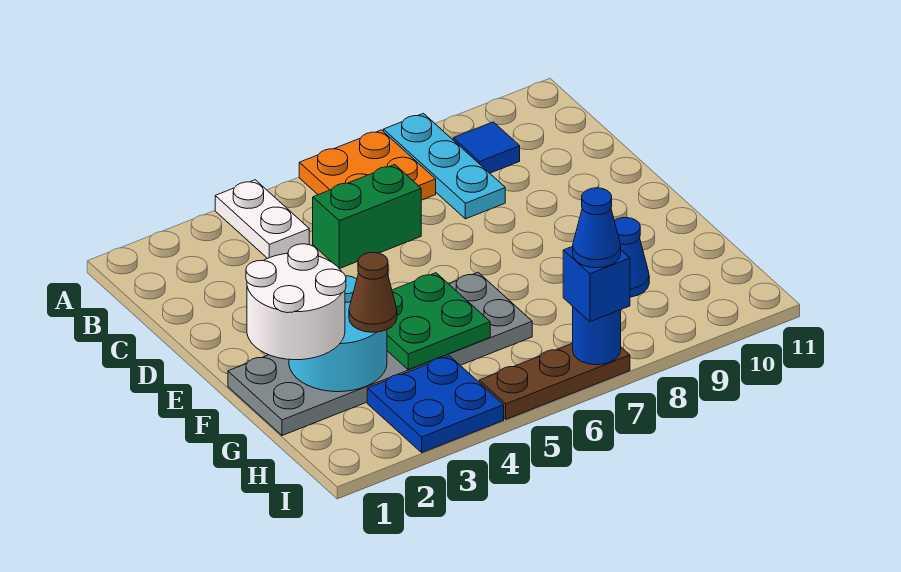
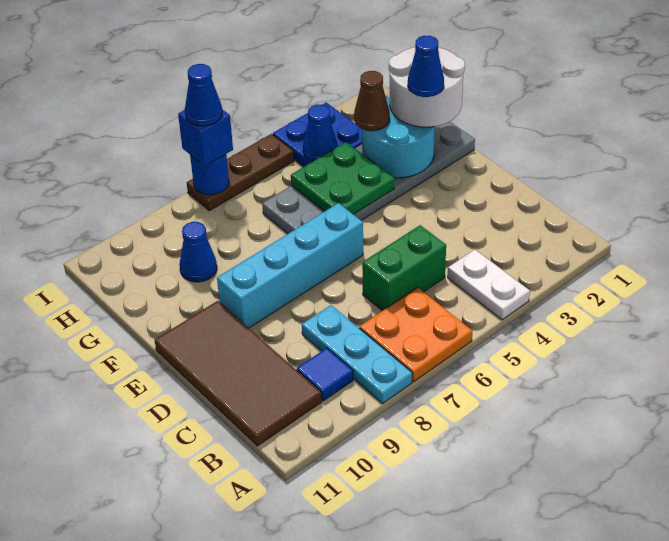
none -> brown tile B10:E11 level 1
none -> cyan brick E6:E9 level 1
none -> blue cone F2 level 4
none -> blue cone H4 level 2

